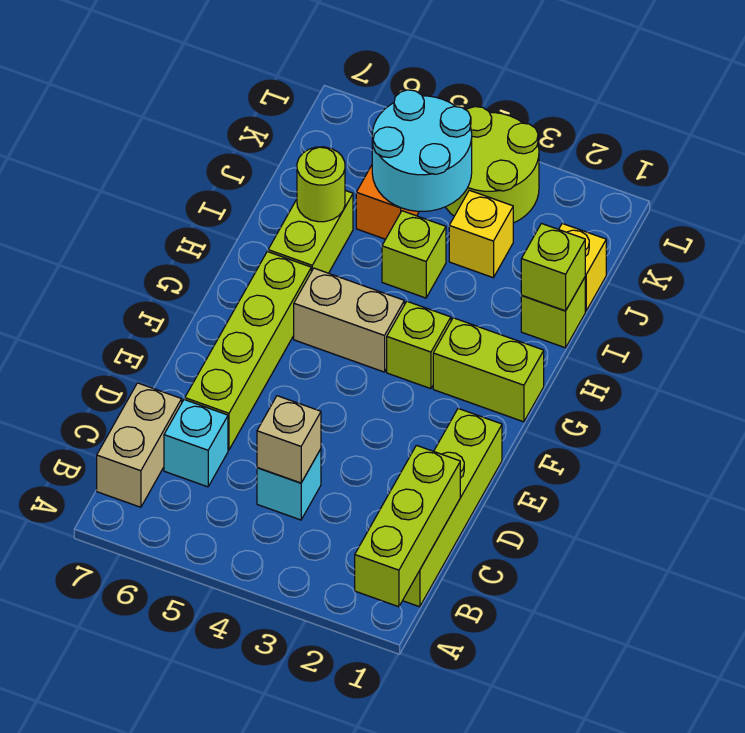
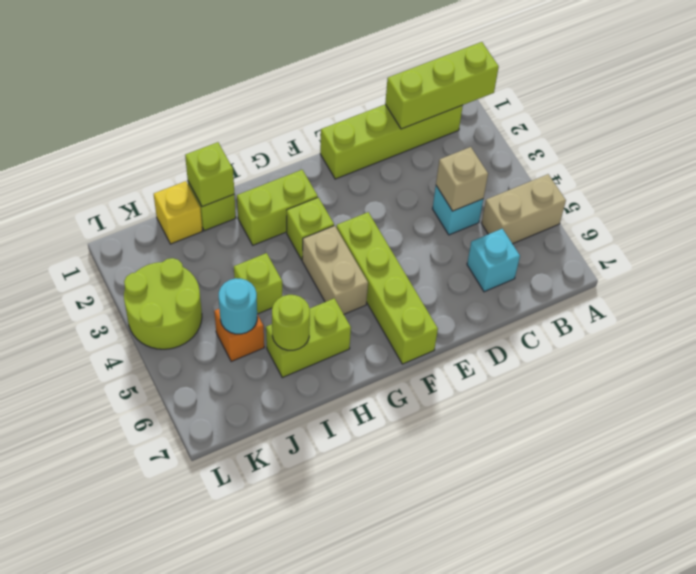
tan brick B7:C7 level 1 -> tan brick A5:B5 level 1
lime brick D6:G6 level 1 -> lime brick F4:F7 level 1
lime brick G1:G2 level 1 -> lime brick G2:H2 level 1
yellow brick J3 level 1 -> none
cyan round brick J4:K5 level 2 -> cyan round brick J5 level 2

